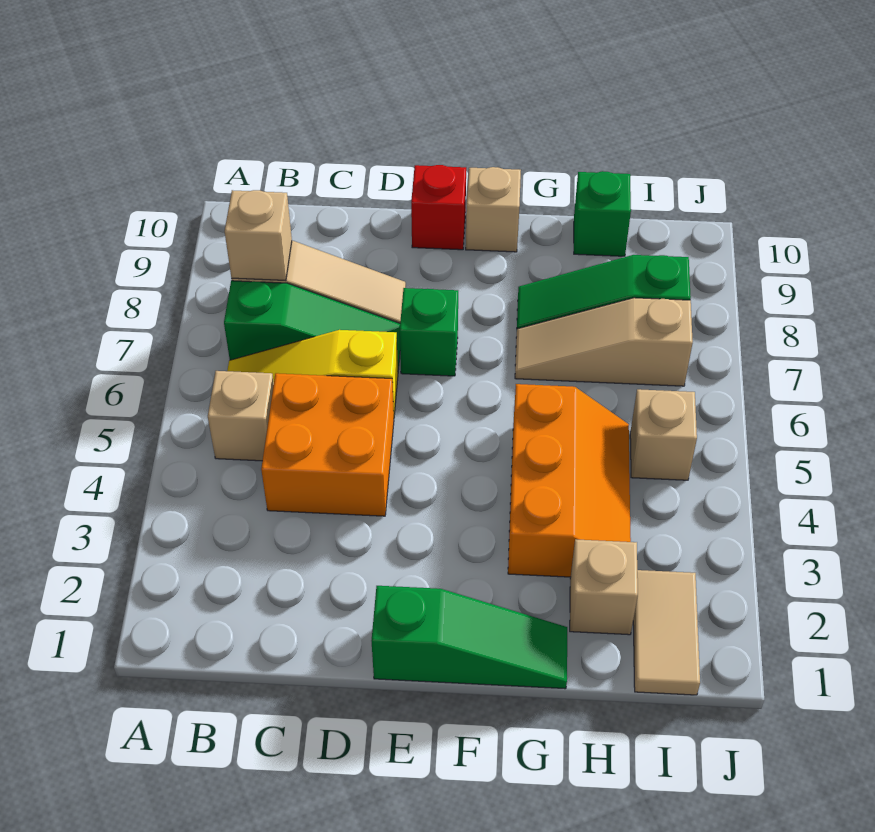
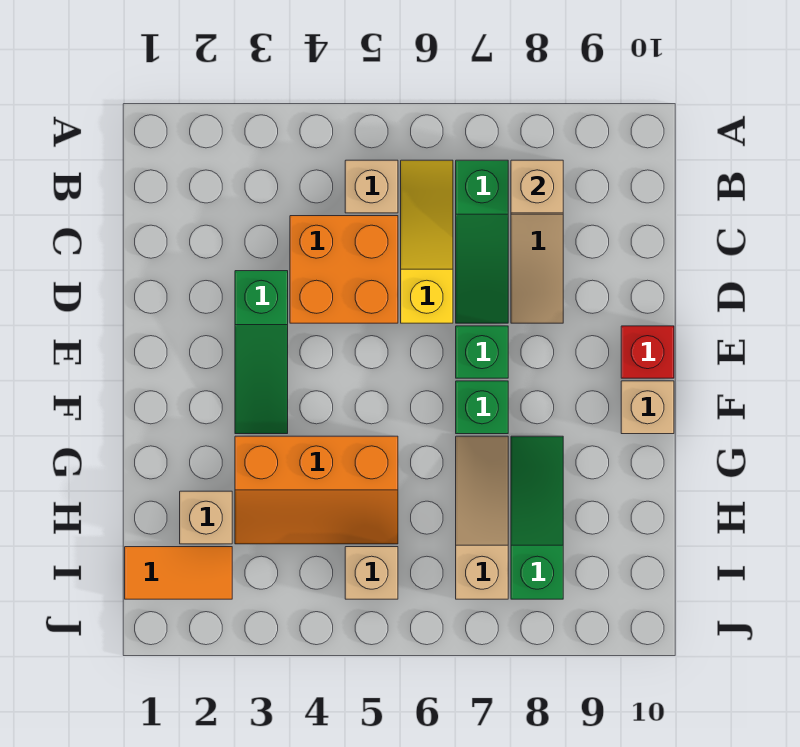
green slope E1:G1 level 1 top E -> green slope D3:F3 level 1 top D
green brick H10 level 1 -> green brick F7 level 1
tan tile I1:I2 level 1 -> orange tile I1:I2 level 1

